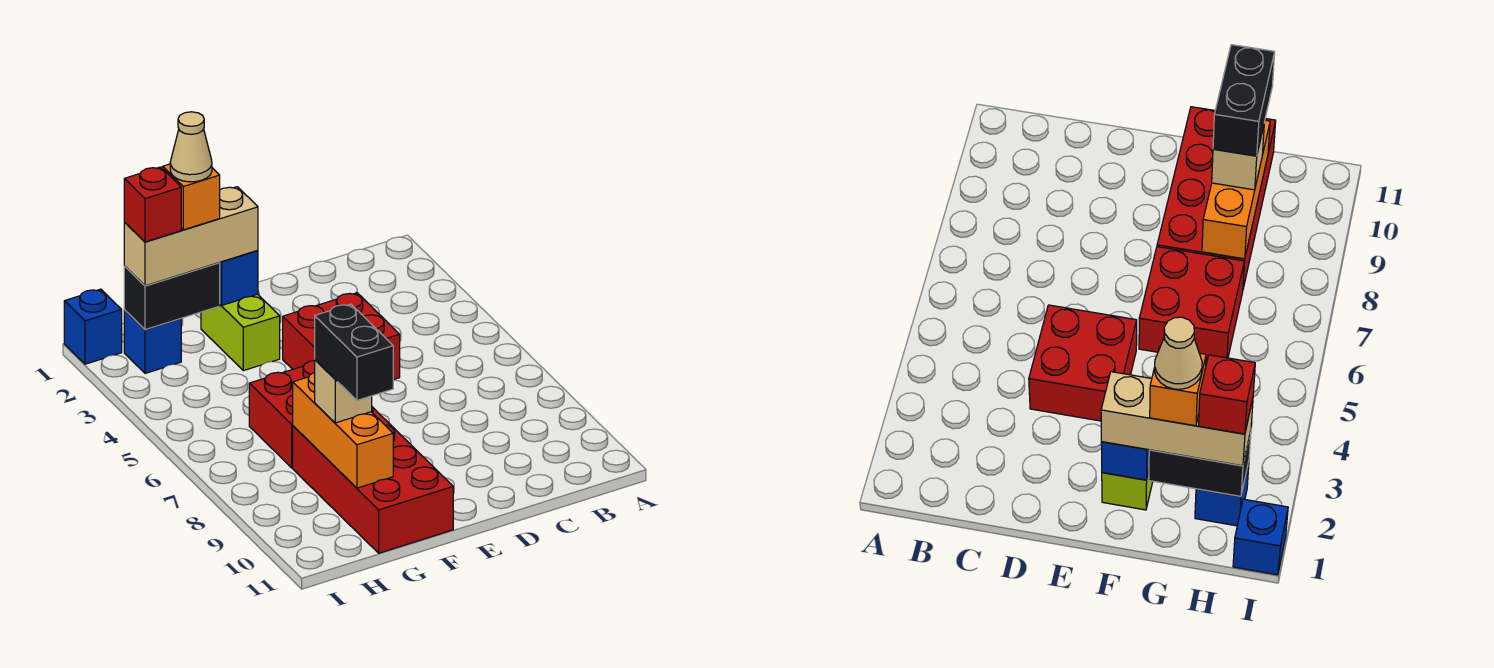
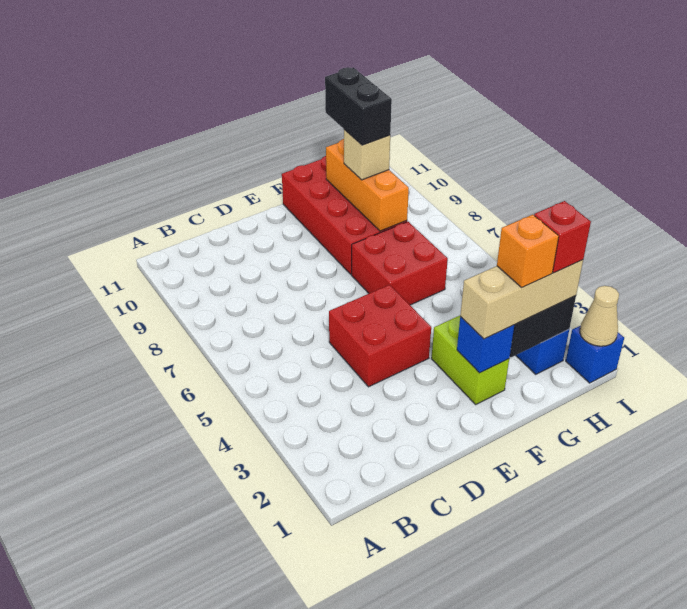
tan cone G2 level 5 -> tan cone I1 level 2

